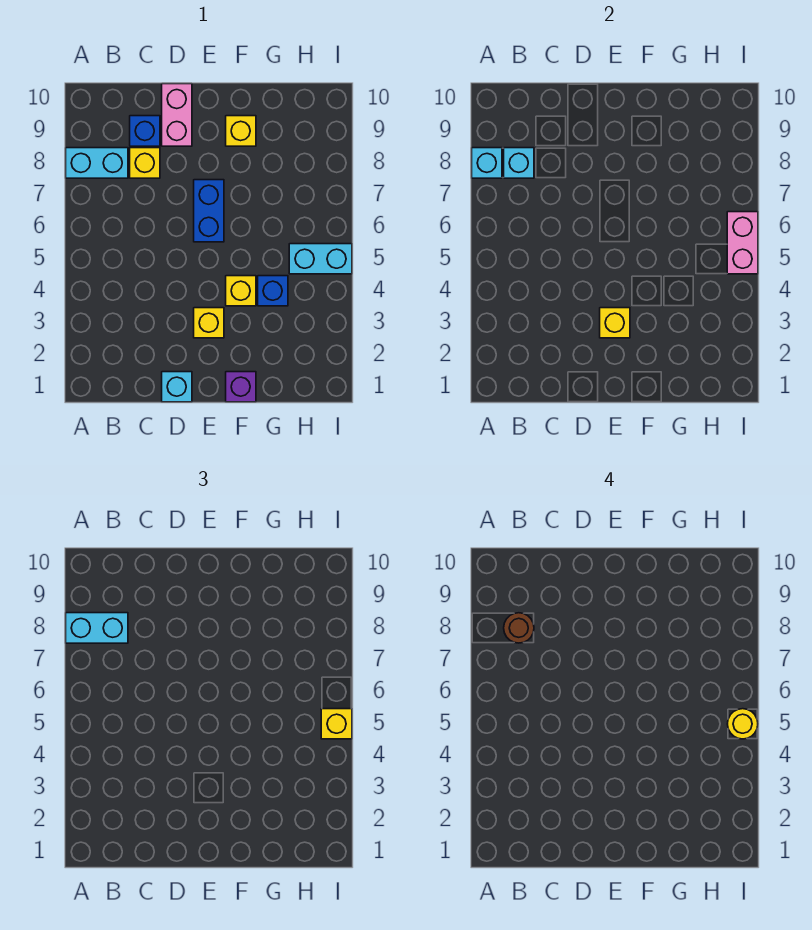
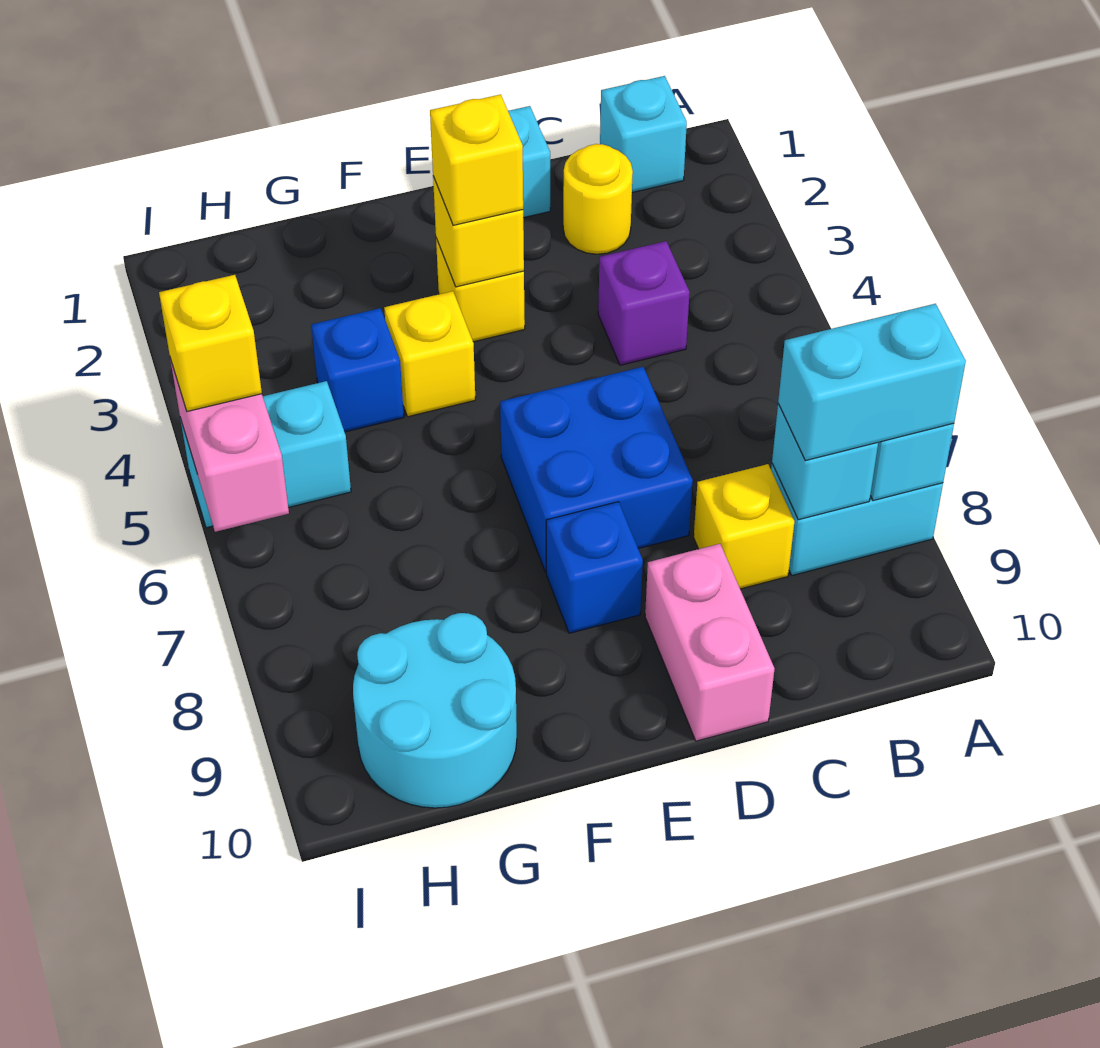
none -> cyan brick B1 level 1
brown round brick B8 level 4 -> none
blue brick C9 level 1 -> blue brick E8 level 1
blue brick E6:E7 level 1 -> blue brick D6:E7 level 1
purple brick F1 level 1 -> purple brick C4 level 1
yellow brick F9 level 1 -> yellow brick E3 level 3
none -> cyan round brick G9:H10 level 1
yellow round brick I5 level 4 -> yellow round brick C2 level 1

